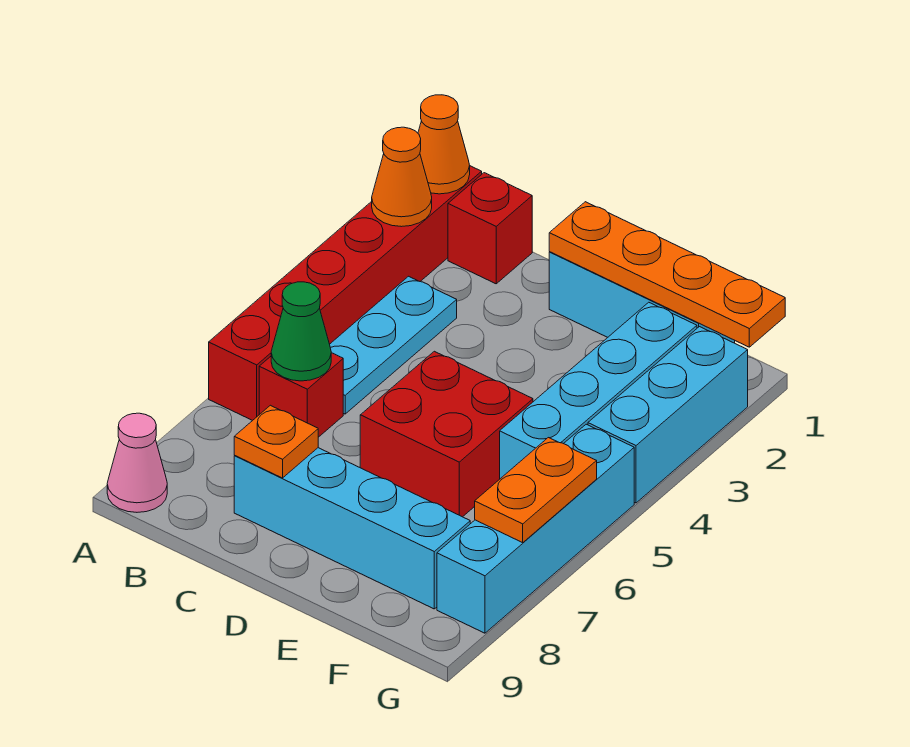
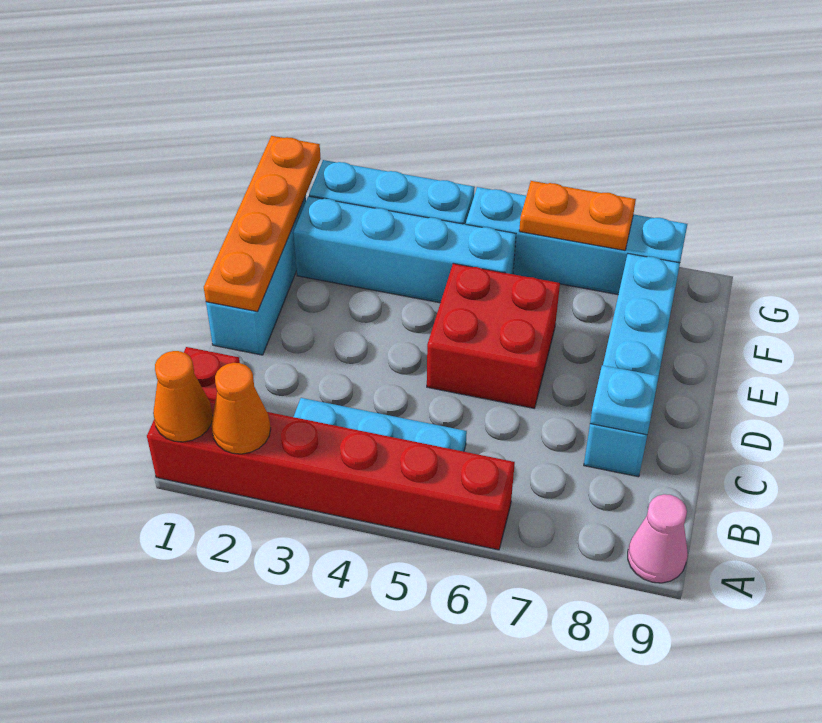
red brick B6 level 1 -> none
green cone B6 level 2 -> none
orange plate C8 level 2 -> cyan plate C8 level 2

